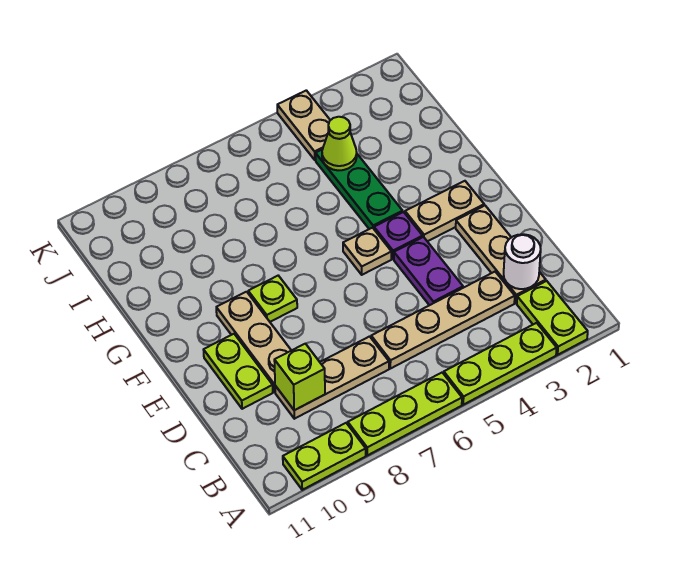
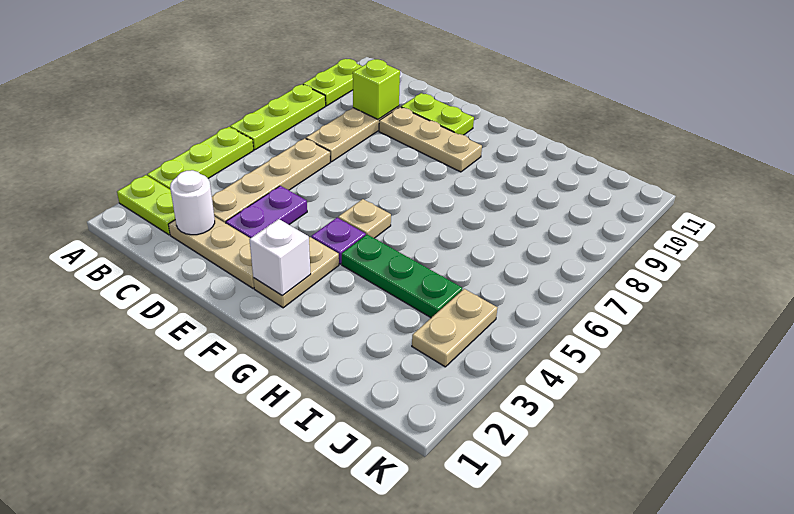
purple plate D4:E4 level 1 -> purple plate D3:D4 level 1
none -> white brick F2 level 2
lime plate F8 level 1 -> none
lime cone I4 level 2 -> none
tan plate J4:K4 level 1 -> tan plate J3:J4 level 1

